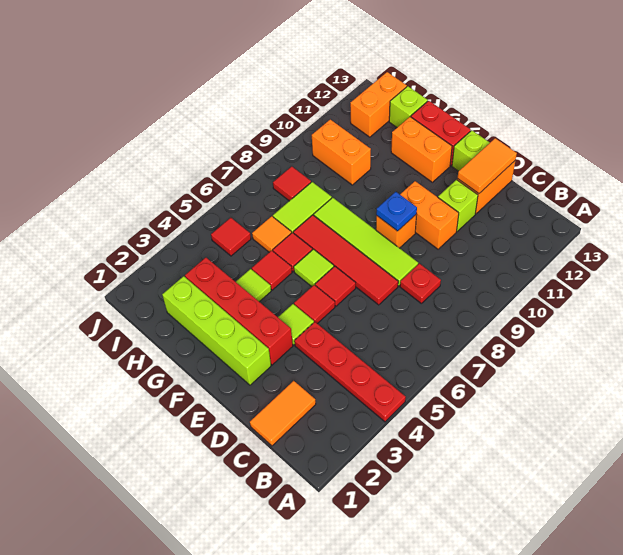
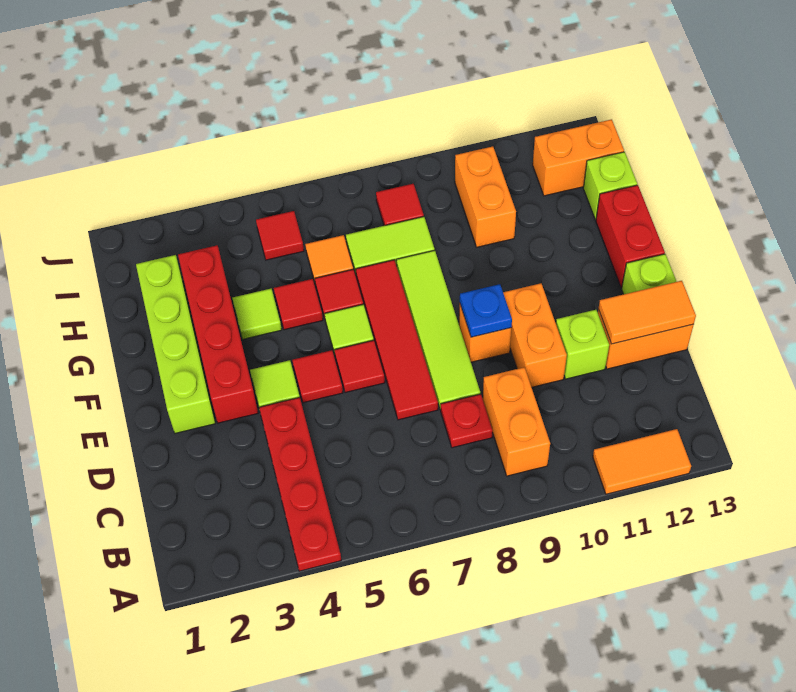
orange tile C1:C2 level 1 -> orange tile A11:A12 level 1
orange brick F12:G12 level 1 -> orange brick B9:C9 level 1

